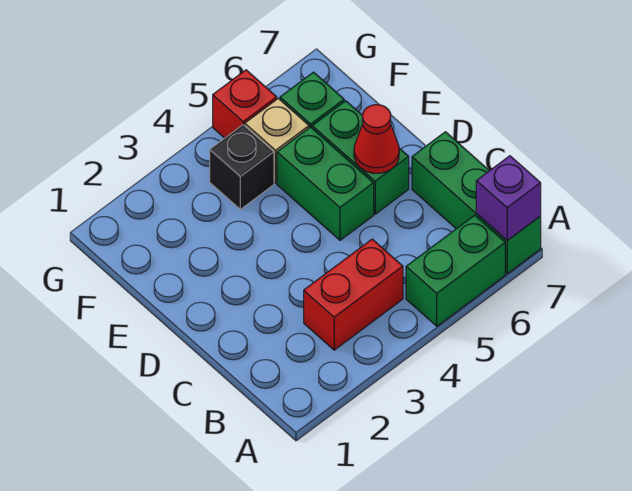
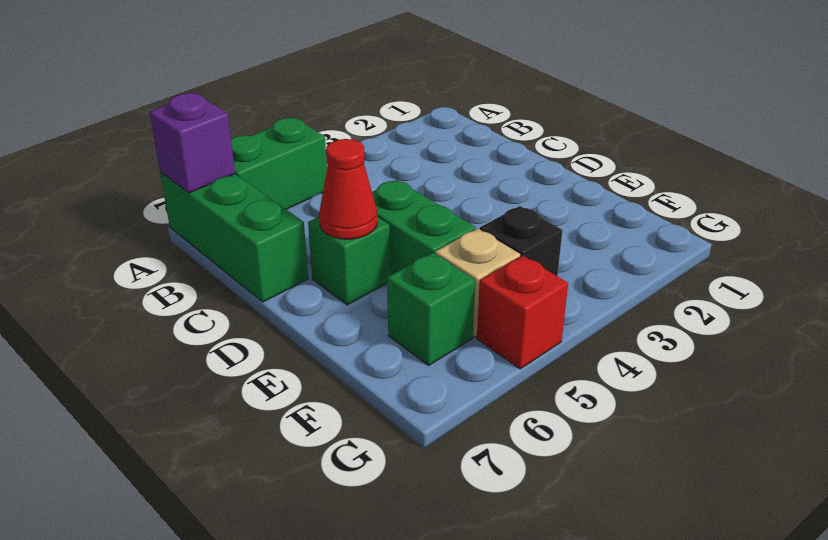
red brick B3:B4 level 1 -> none
green brick D6:E6 level 1 -> green brick D6 level 1

